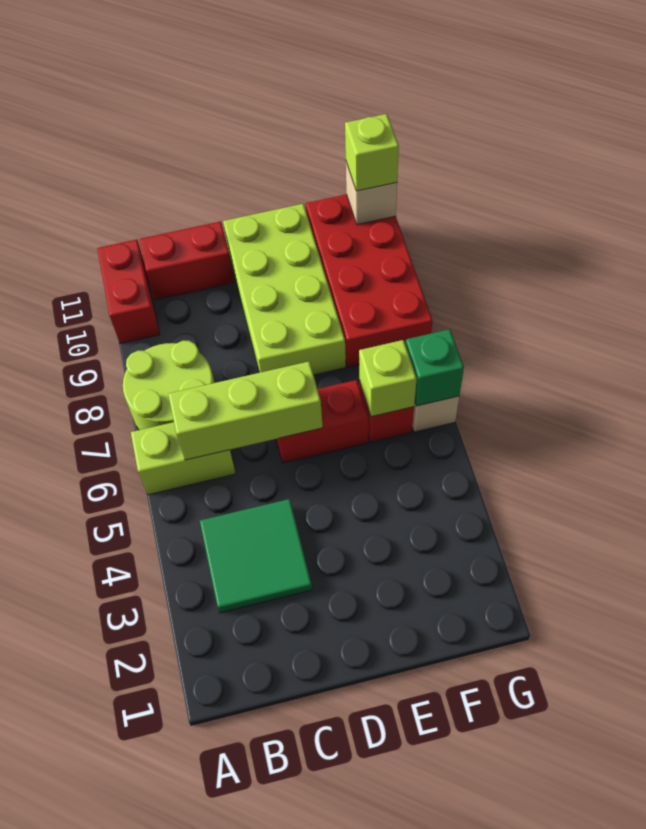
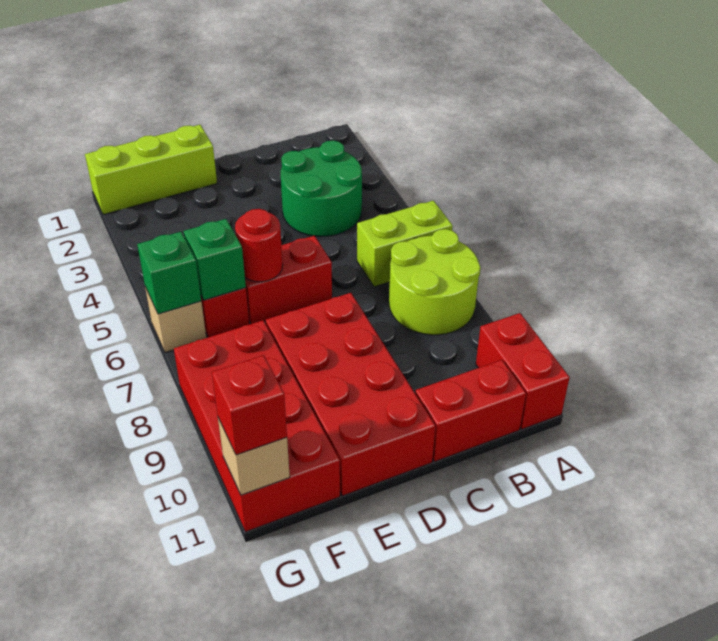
green tile B3:C4 level 1 -> green round brick B3:C4 level 1
lime brick B6:D6 level 2 -> lime brick E1:G1 level 1
lime brick D8:E11 level 1 -> red brick D8:E11 level 1
none -> red round brick E6 level 2
lime brick F6 level 2 -> green brick F6 level 2
lime brick G11 level 3 -> red brick G11 level 3

